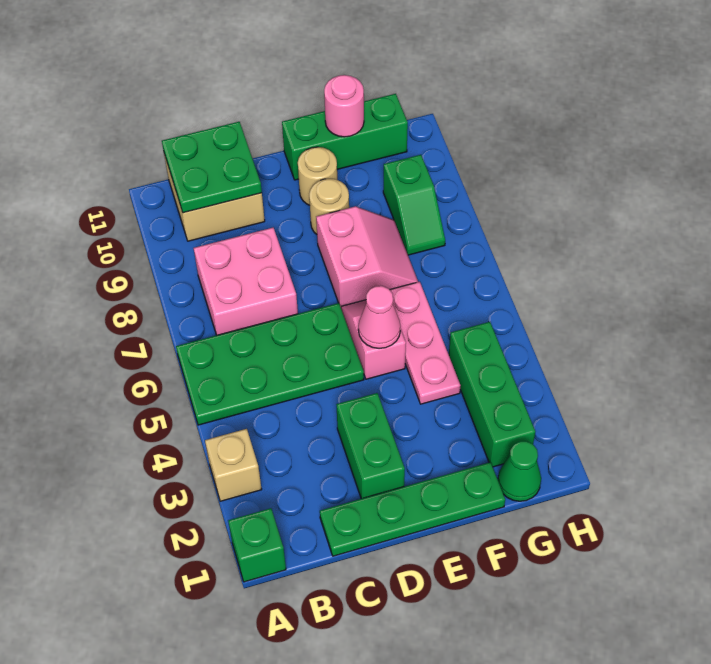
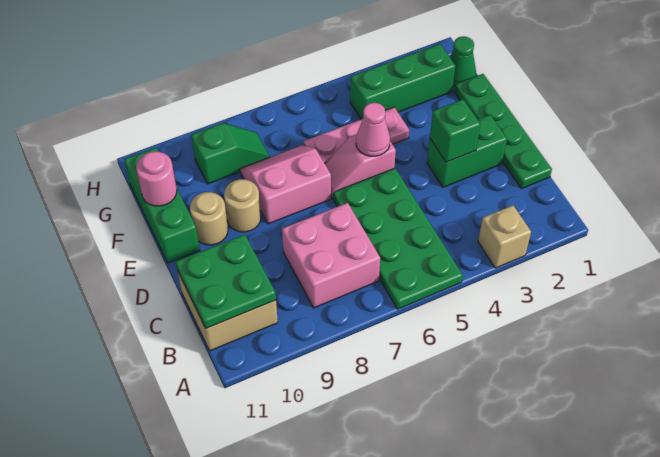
green brick A1 level 1 -> green brick D3 level 2

